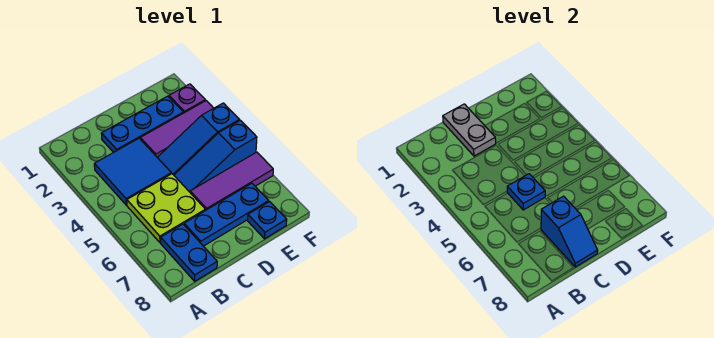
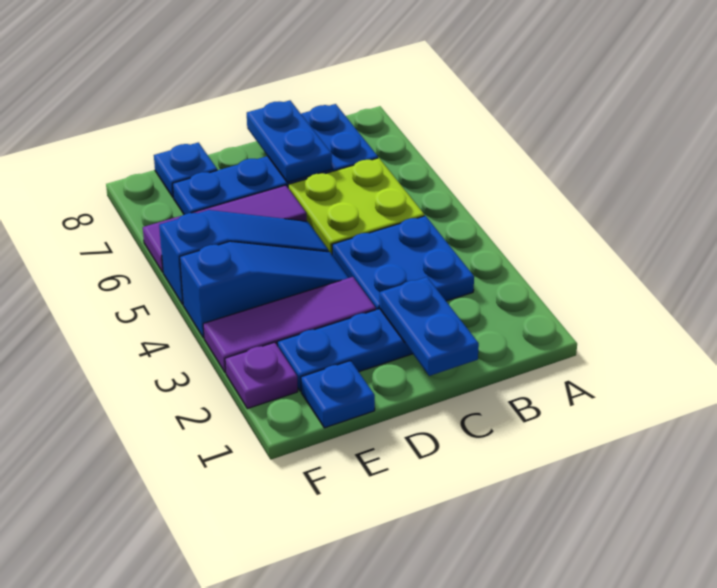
blue tile B3:C4 level 1 -> blue plate B3:C4 level 1
grey plate C1:C2 level 2 -> blue plate C1:C2 level 2
blue plate C5 level 2 -> blue plate E1 level 1
blue slope C7:C8 level 2 top 7 -> blue plate C7:C8 level 2

